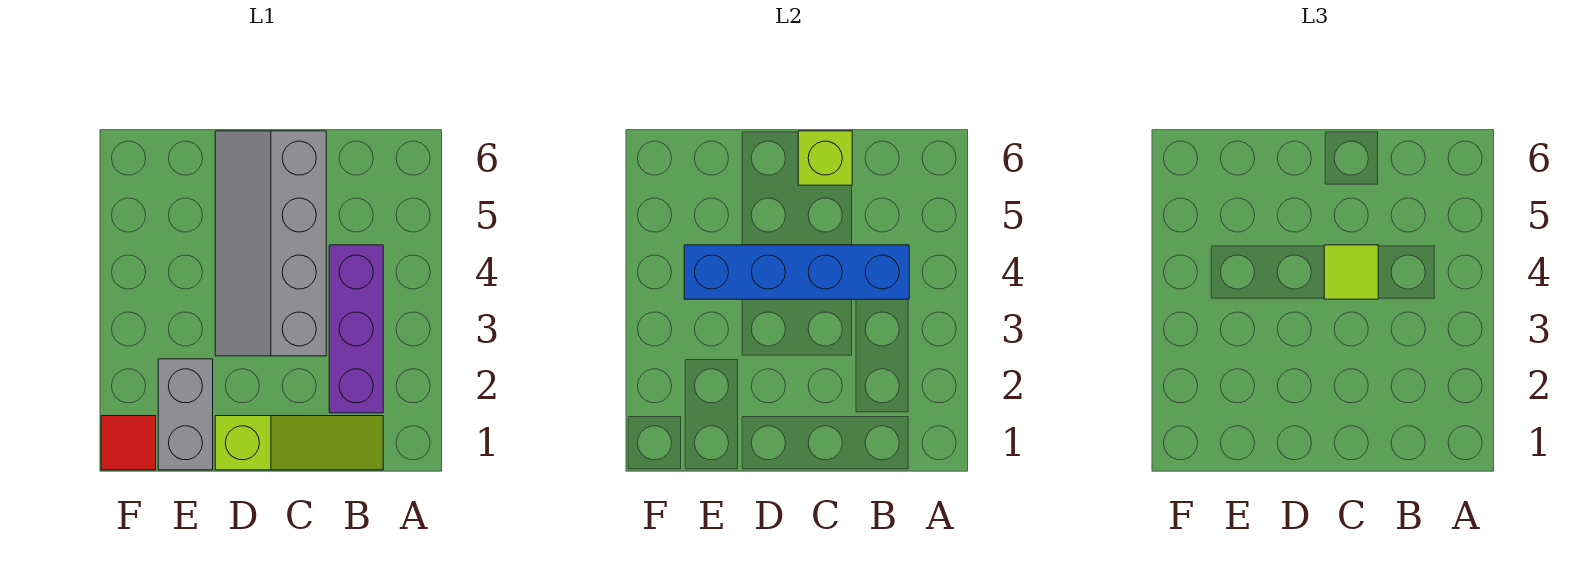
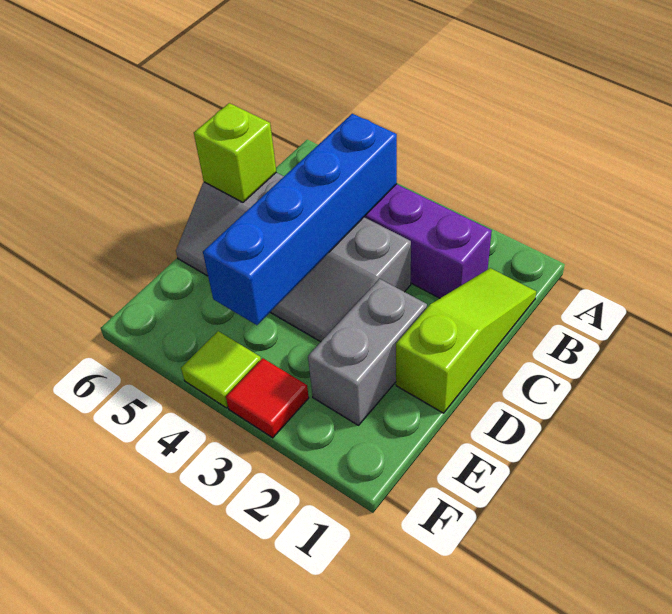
lime tile C4 level 3 -> lime tile F4 level 1
grey brick E1:E2 level 1 -> grey brick D2:E2 level 1
red tile F1 level 1 -> red tile F3 level 1

